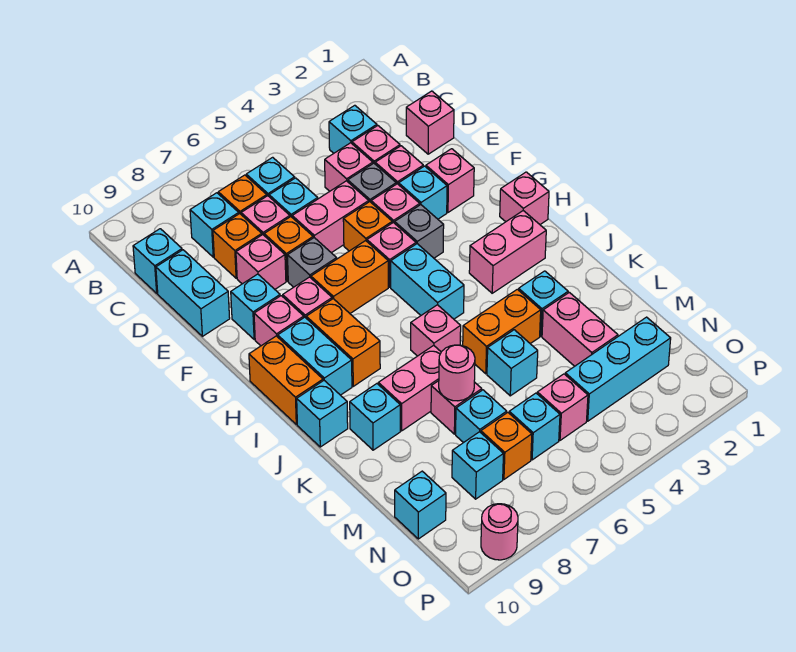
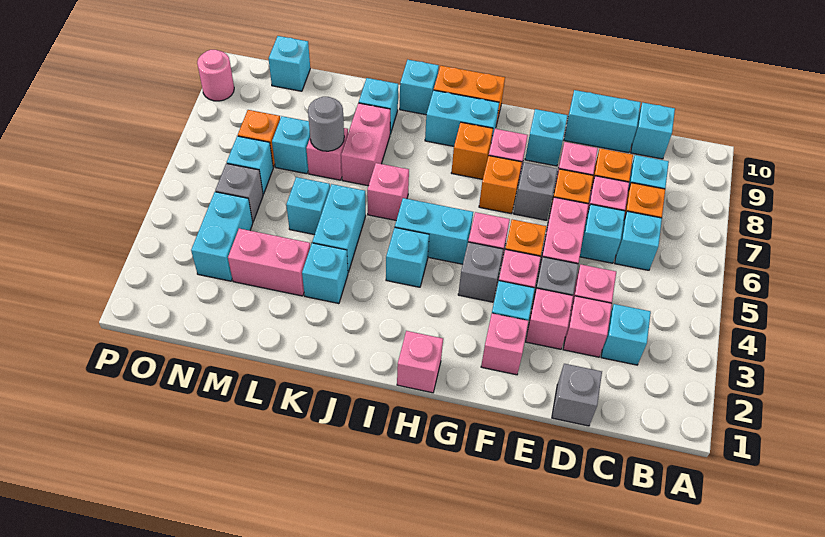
pink brick D1 level 1 -> grey brick D1 level 1
orange brick G6:G7 level 1 -> orange brick G7 level 1
pink brick G9 level 1 -> none
orange brick H8:I8 level 1 -> orange brick H8 level 1
pink brick I2:I3 level 1 -> none
orange brick K4:K5 level 1 -> cyan brick K4:K5 level 1
pink round brick L7 level 2 -> grey round brick L7 level 2
cyan brick N2:N4 level 1 -> cyan brick N3:N4 level 1
pink brick N5 level 1 -> grey brick N5 level 1
cyan brick N8 level 1 -> cyan brick I4 level 1

